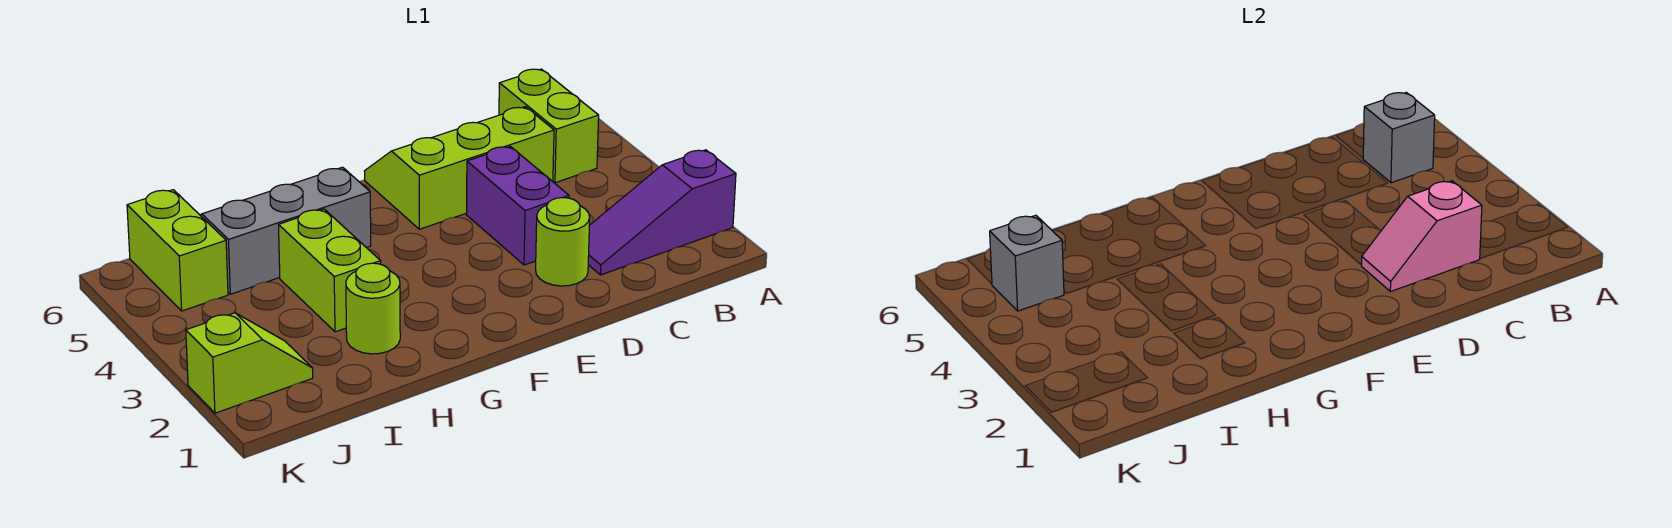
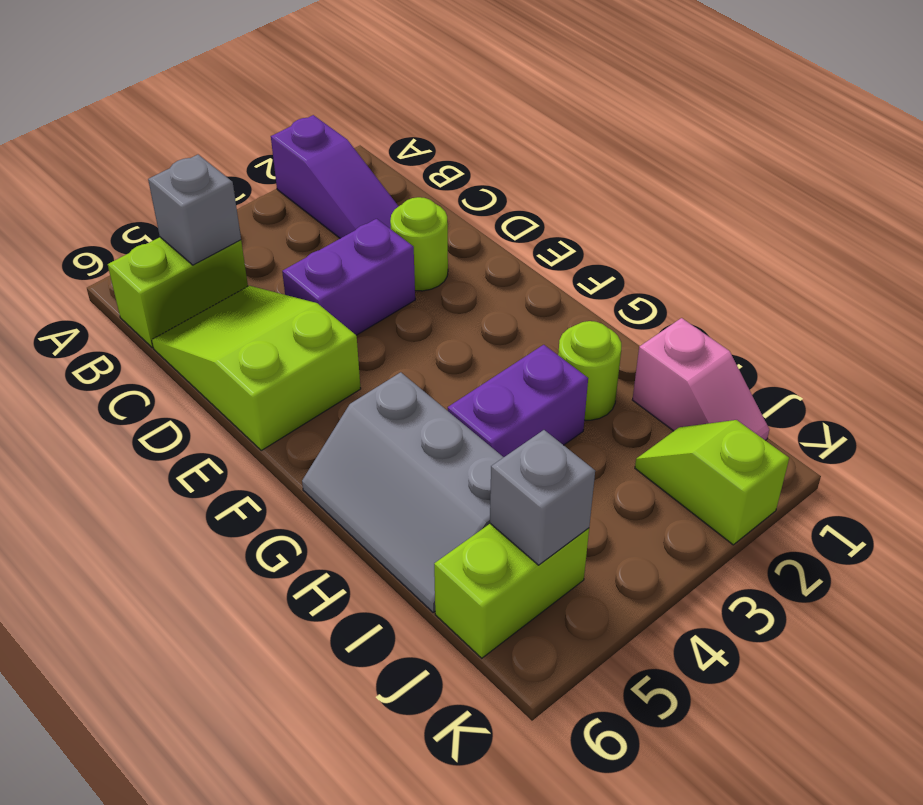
pink slope C2:D2 level 2 top C -> pink slope I1:J1 level 1 top I
lime slope C5:E6 level 1 top 5 -> lime slope C5:E6 level 1 top E
lime brick H3:H4 level 1 -> purple brick H3:H4 level 1

